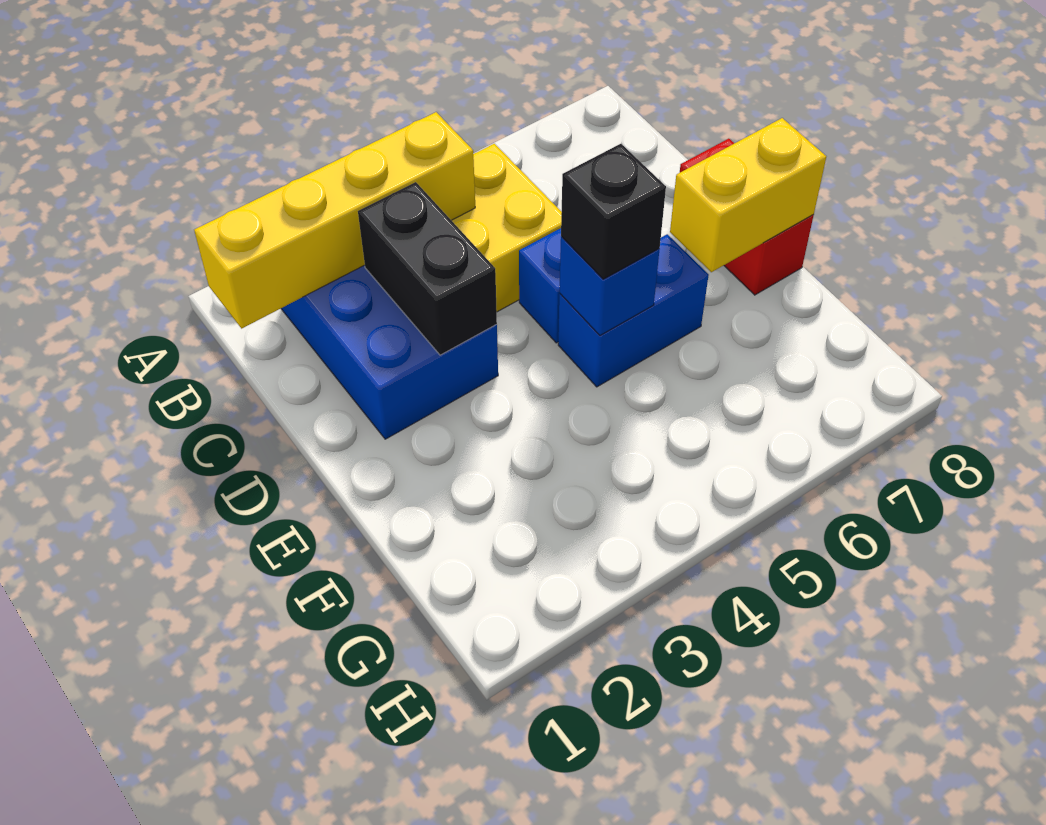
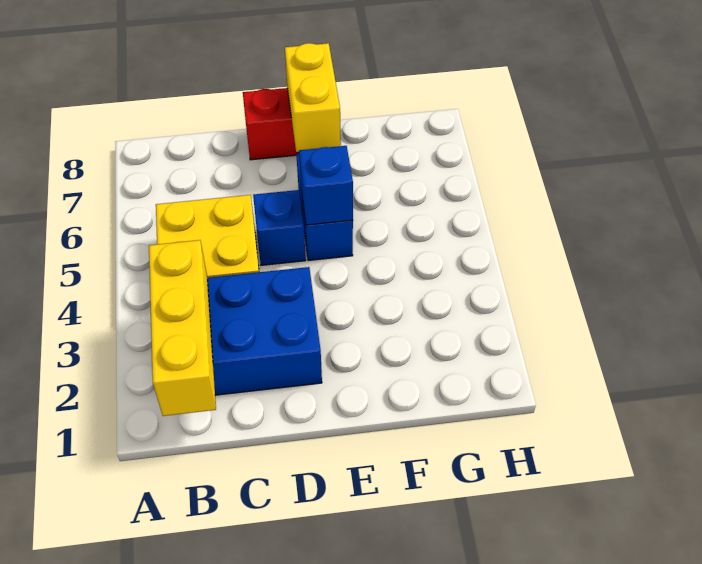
yellow brick B1:B4 level 2 -> yellow brick B1:B3 level 2
black brick C3:D3 level 2 -> none
black brick E5 level 3 -> none

